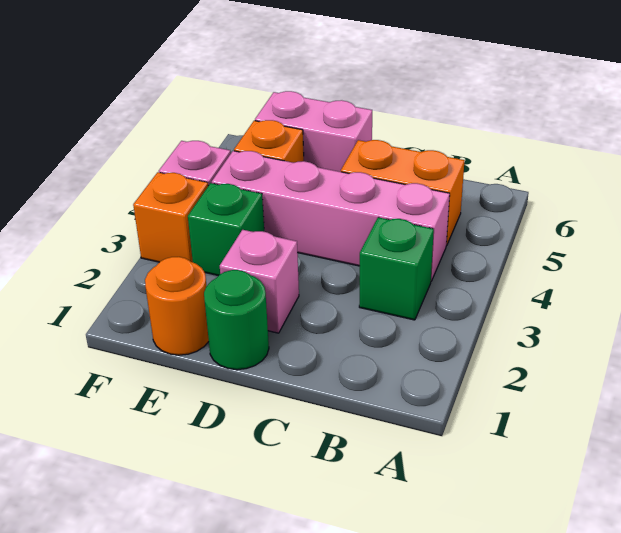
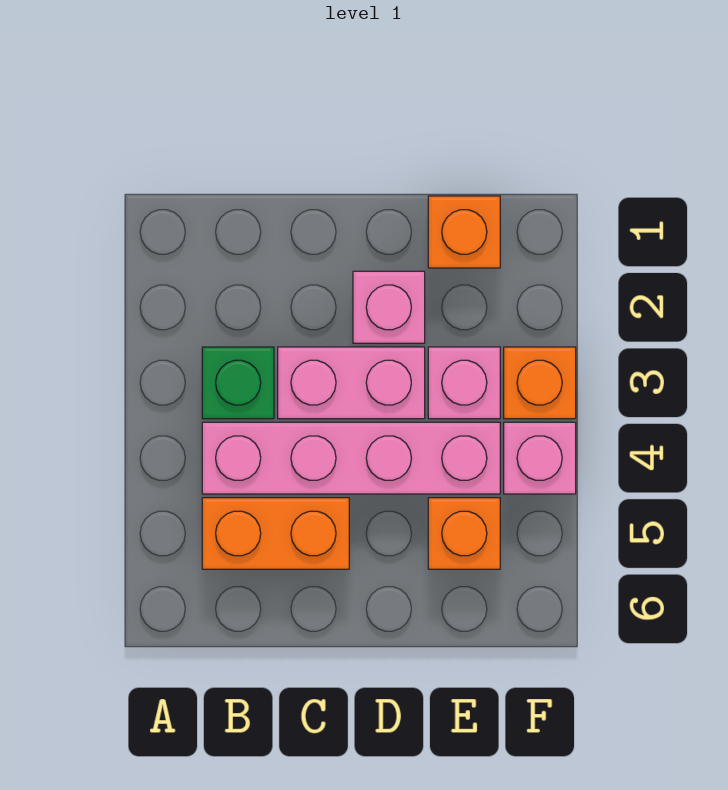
green round brick D1 level 1 -> none
pink brick D6:E6 level 1 -> pink brick C3:D3 level 1
orange round brick E1 level 1 -> orange brick E1 level 1
green brick E3 level 1 -> pink brick E3 level 1

